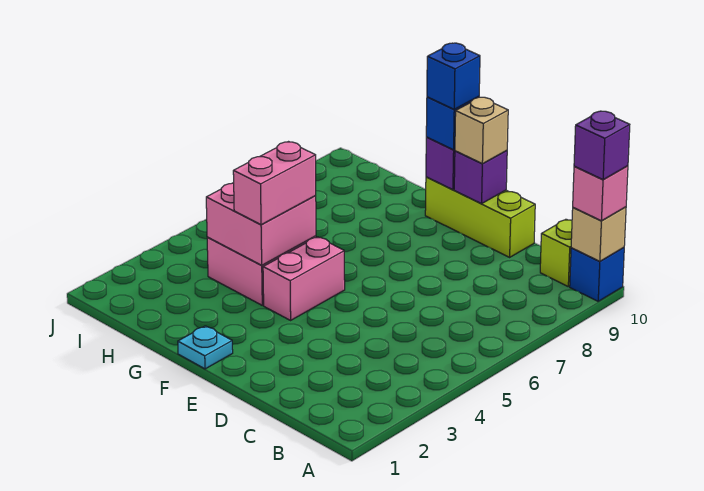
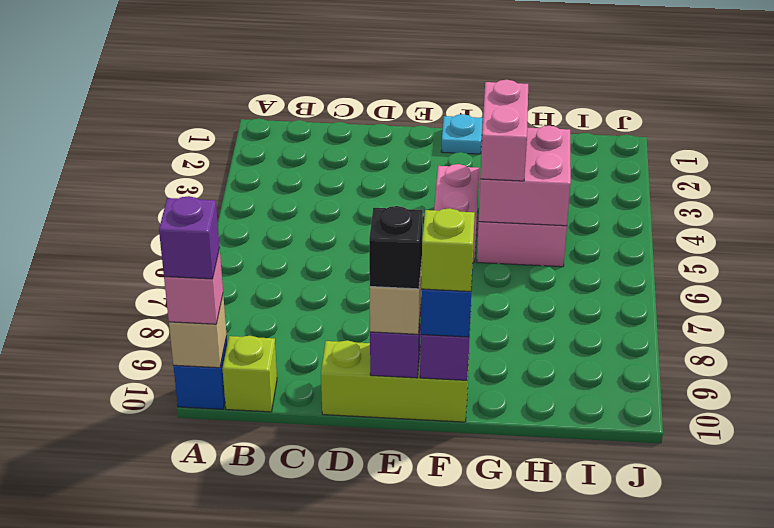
none -> black brick E10 level 4
blue brick F10 level 4 -> lime brick F10 level 4

